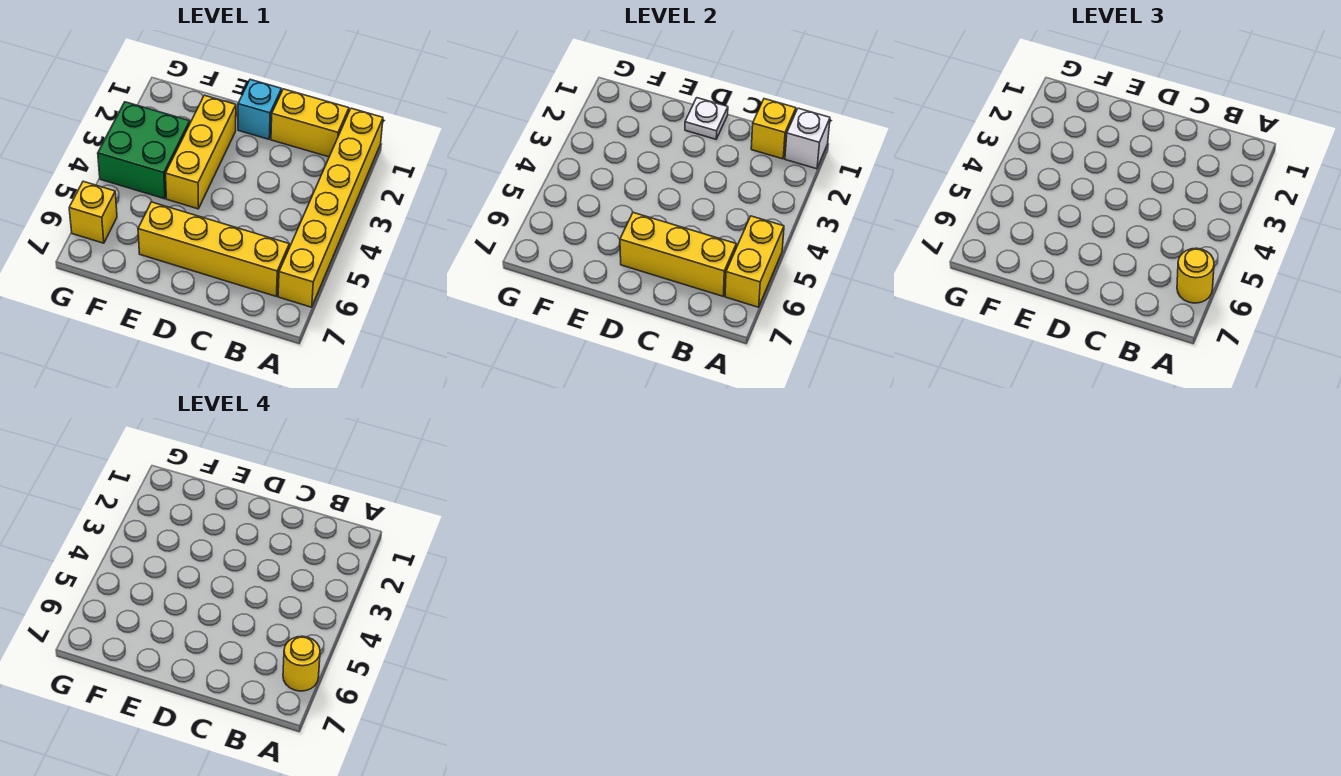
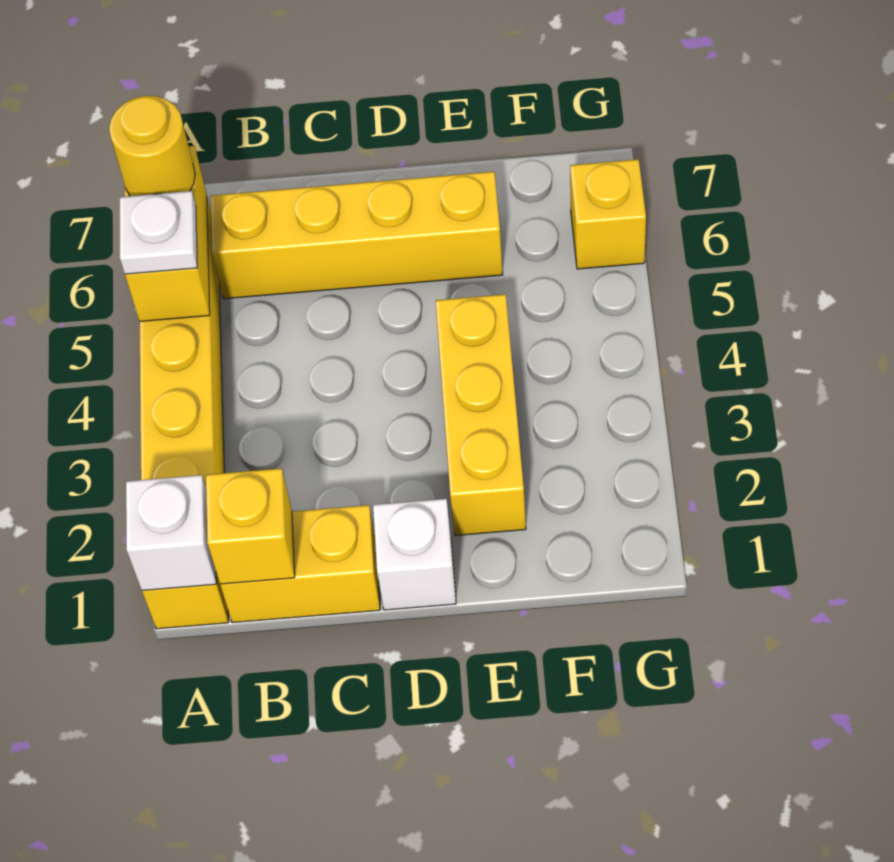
yellow round brick A6 level 4 -> none
yellow brick B6:D6 level 2 -> none
cyan brick D1 level 1 -> white brick D1 level 1
white plate D1 level 2 -> white plate A5 level 3
green brick F3:G4 level 1 -> none

